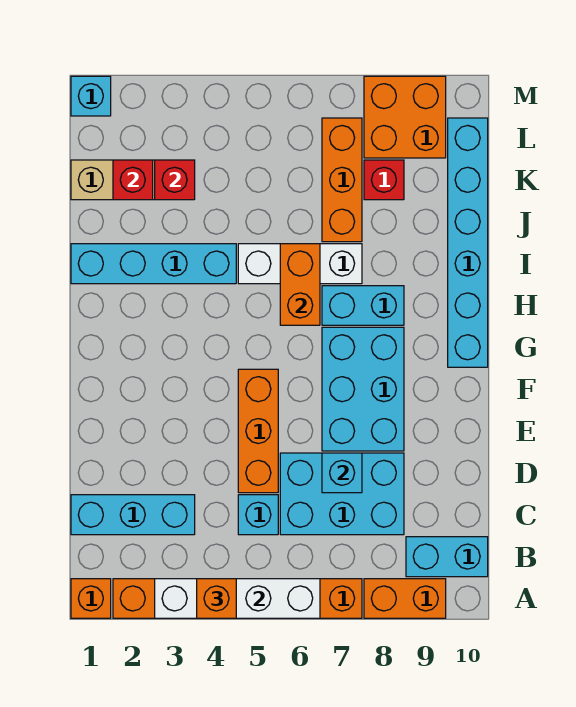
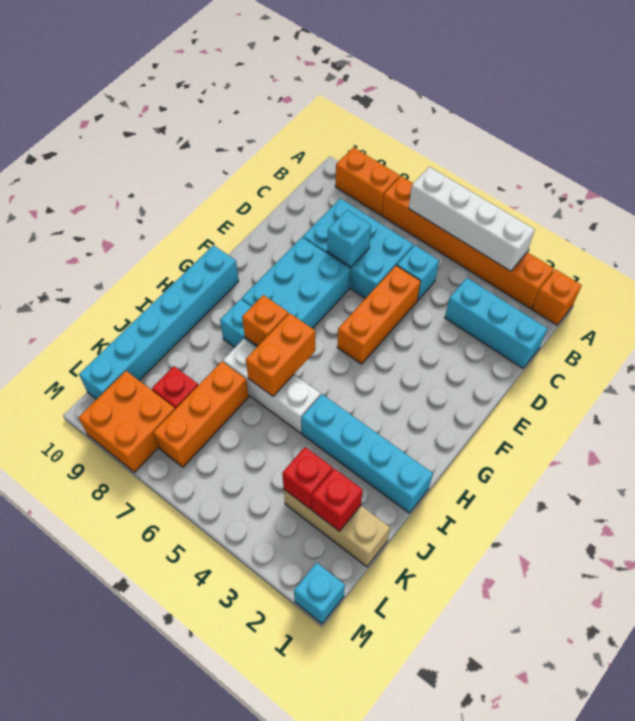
orange brick A4 level 3 -> orange brick H7 level 2
cyan brick B9:B10 level 1 -> none

